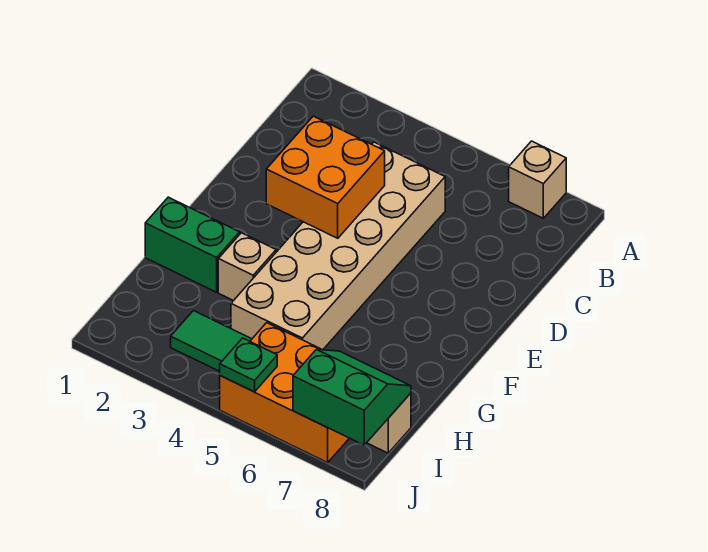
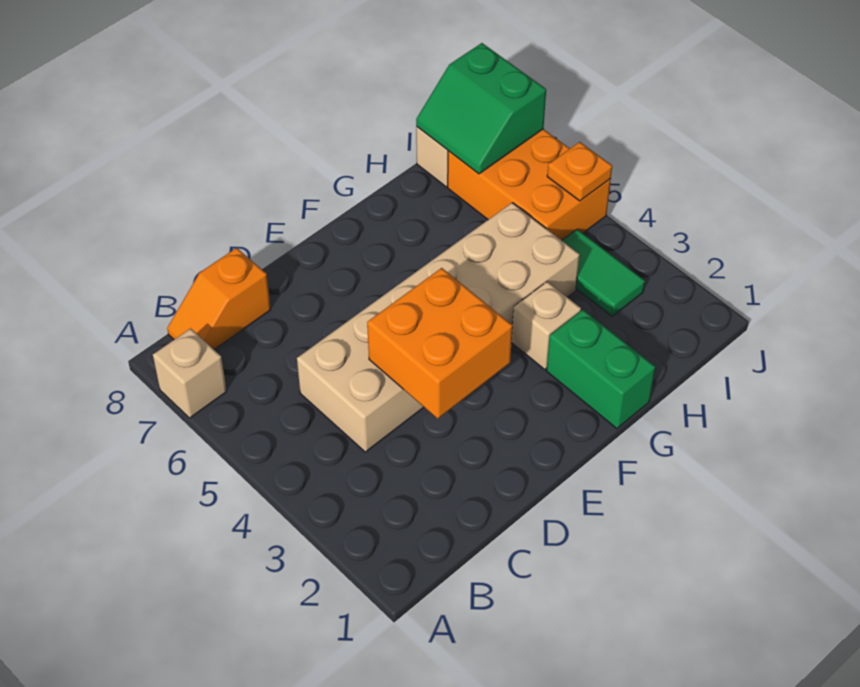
none -> orange slope B8:C8 level 1 top C
green plate J5 level 2 -> orange plate J5 level 2

